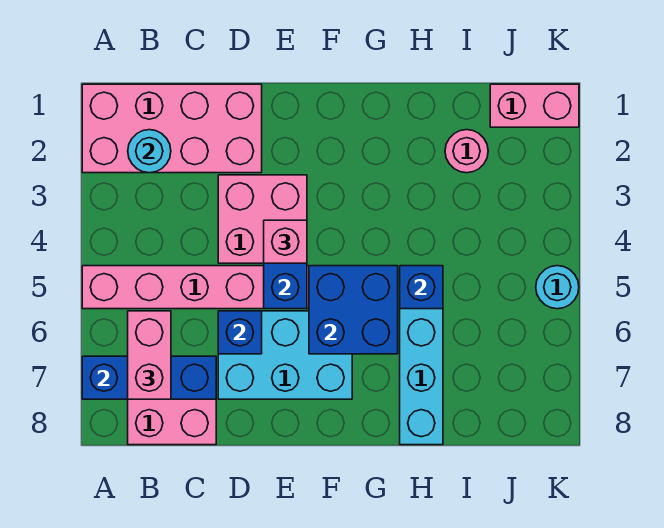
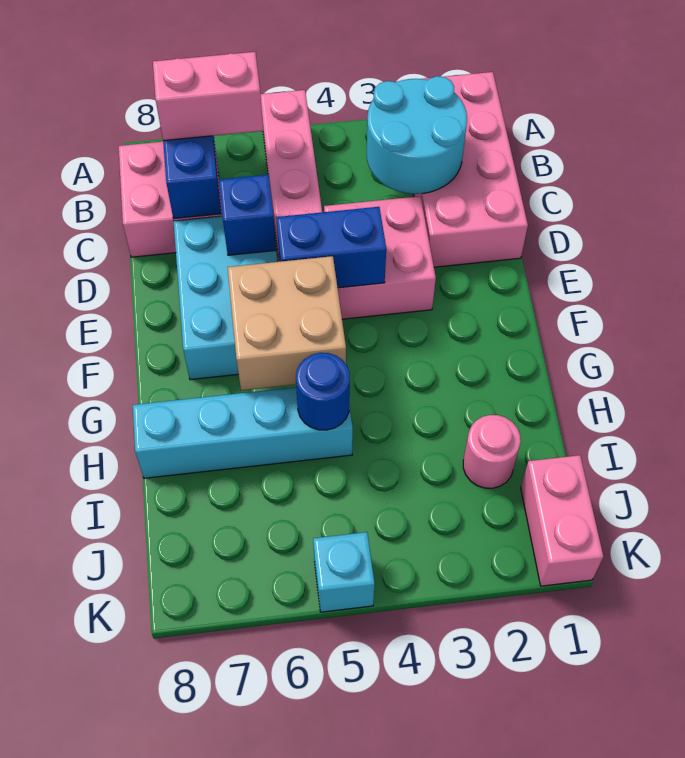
cyan round brick B2 level 2 -> cyan round brick B2:C3 level 2
pink brick E4 level 3 -> none
blue brick F5:G6 level 2 -> tan brick F5:G6 level 2
blue brick H5 level 2 -> blue round brick H5 level 2
cyan round brick K5 level 1 -> cyan brick K5 level 1

